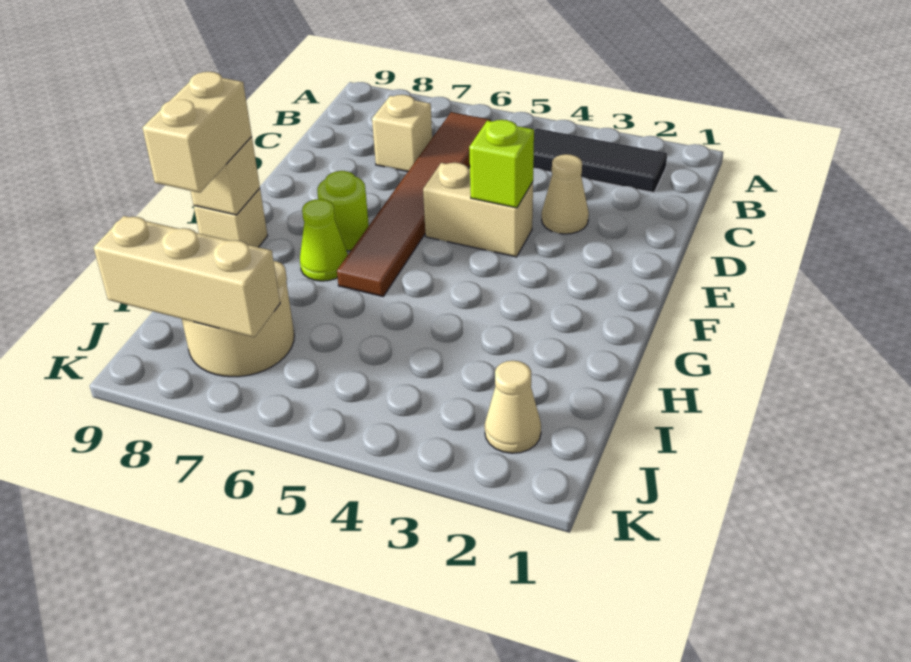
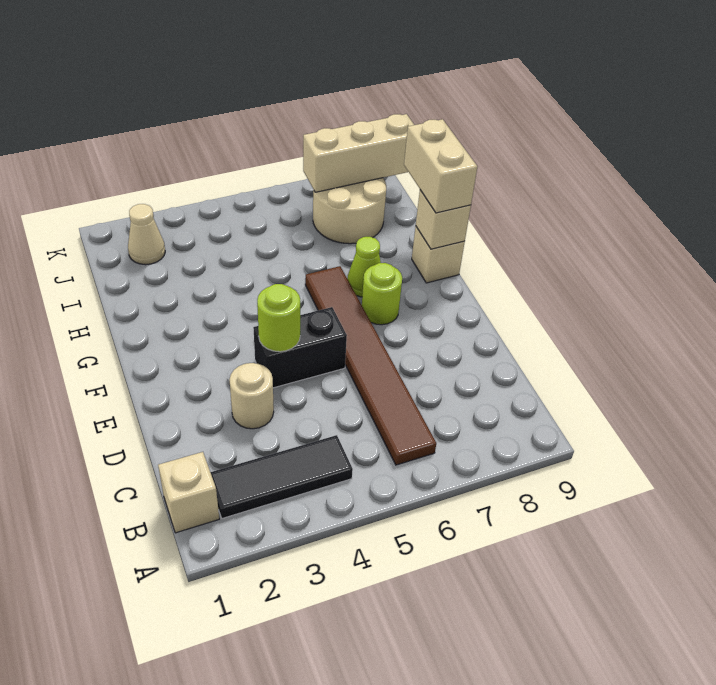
tan brick C7 level 1 -> tan brick B1 level 1
tan cone D3 level 1 -> tan round brick D3 level 1
tan brick E4:E5 level 1 -> black brick E4:E5 level 1
lime brick E4 level 2 -> lime round brick E4 level 2

